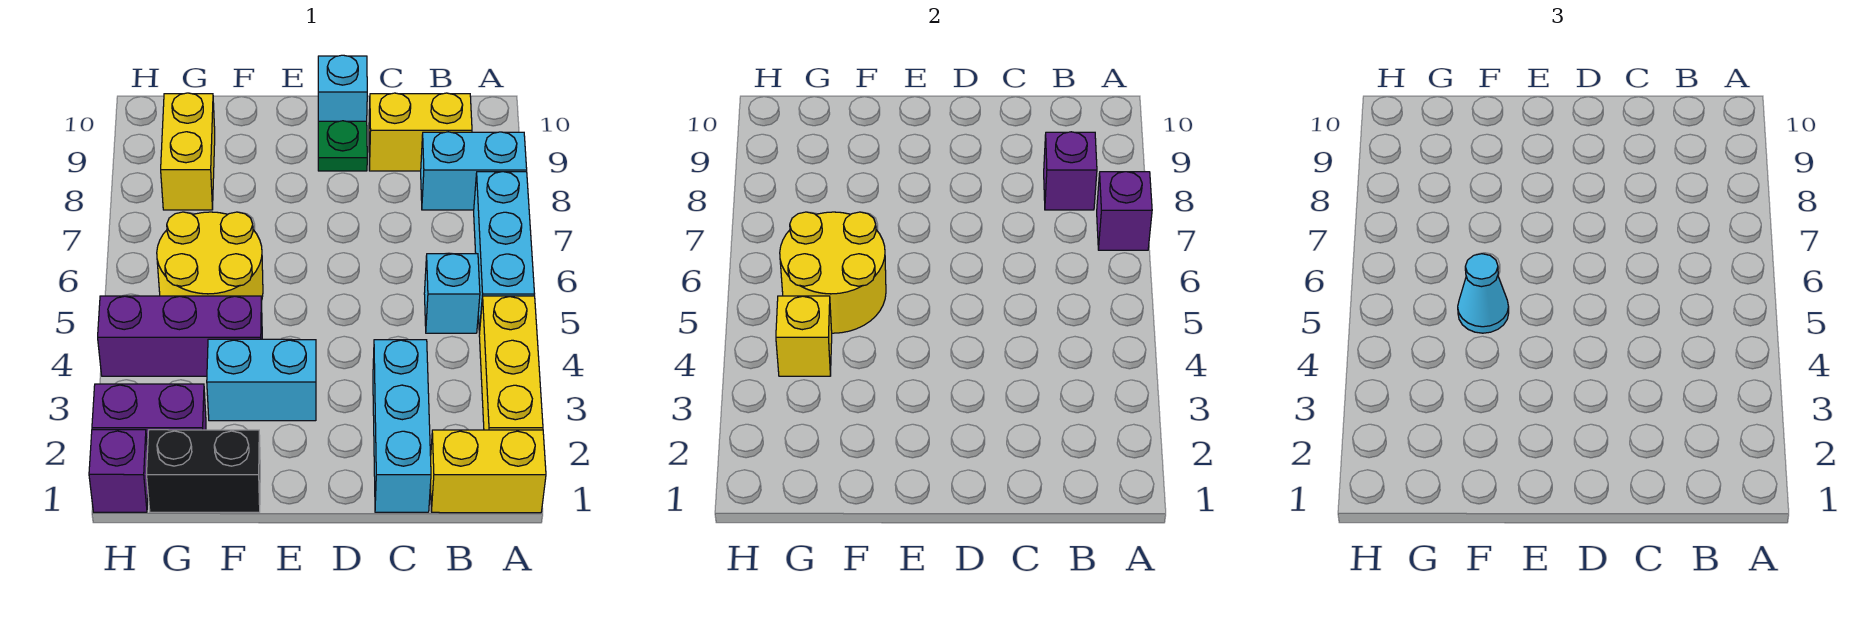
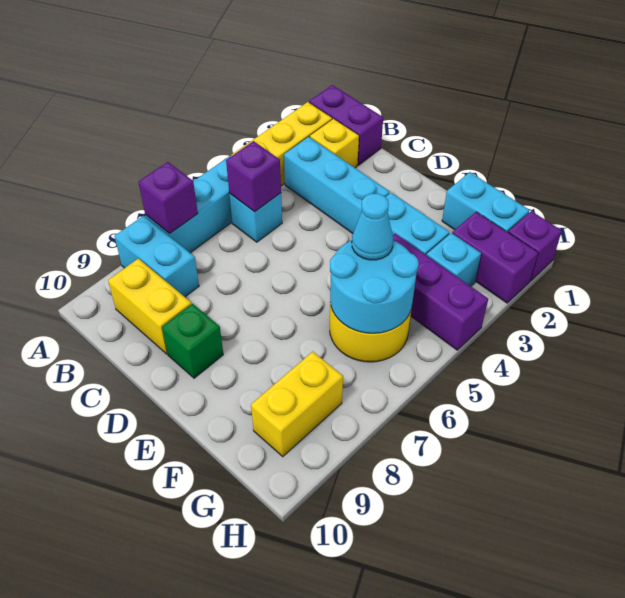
yellow brick A1:B1 level 1 -> purple brick A1:B1 level 1
purple brick B8 level 2 -> purple brick B5 level 2
cyan brick C1:C3 level 1 -> cyan brick B3:D3 level 1
green plate D9 level 1 -> green brick D9 level 1
cyan brick D10 level 1 -> cyan brick G3 level 1
black brick F1:G1 level 1 -> cyan brick F1:G1 level 1
yellow round brick F5:G6 level 2 -> cyan round brick F5:G6 level 2
yellow brick G4 level 2 -> yellow brick B2 level 1

